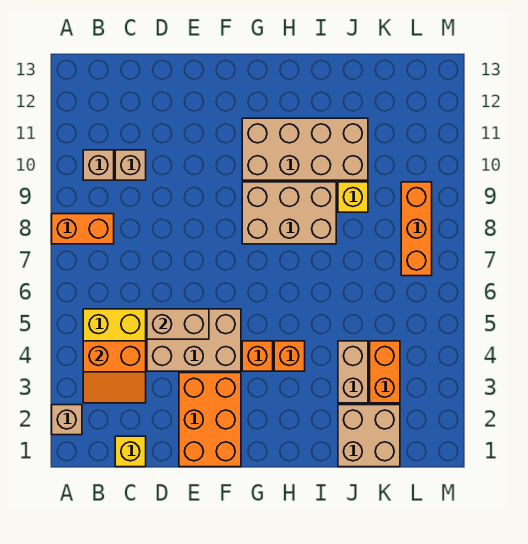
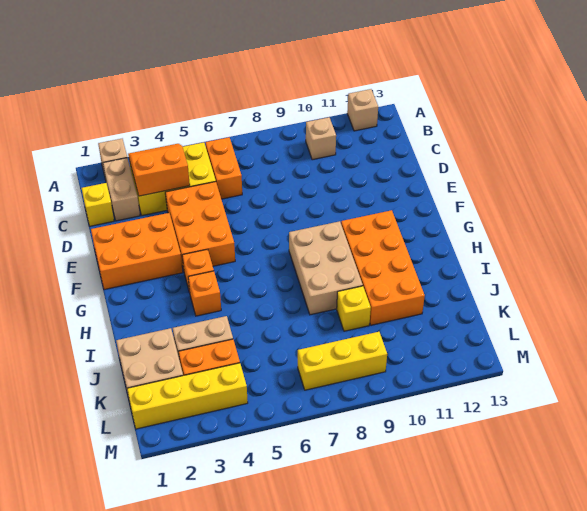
orange brick A8:B8 level 1 -> orange brick B6:C6 level 1
orange slope B3:C4 level 2 top 4 -> orange slope B3:C4 level 2 top C
tan brick C10 level 1 -> tan brick A12 level 1
tan brick D4:F5 level 1 -> orange brick D4:F5 level 1
tan brick D5:E5 level 2 -> tan brick B2:C2 level 1
tan brick G10:J11 level 1 -> orange brick G10:J11 level 1
none -> yellow brick L1:L4 level 1
orange brick L7:L9 level 1 -> yellow brick L7:L9 level 1

